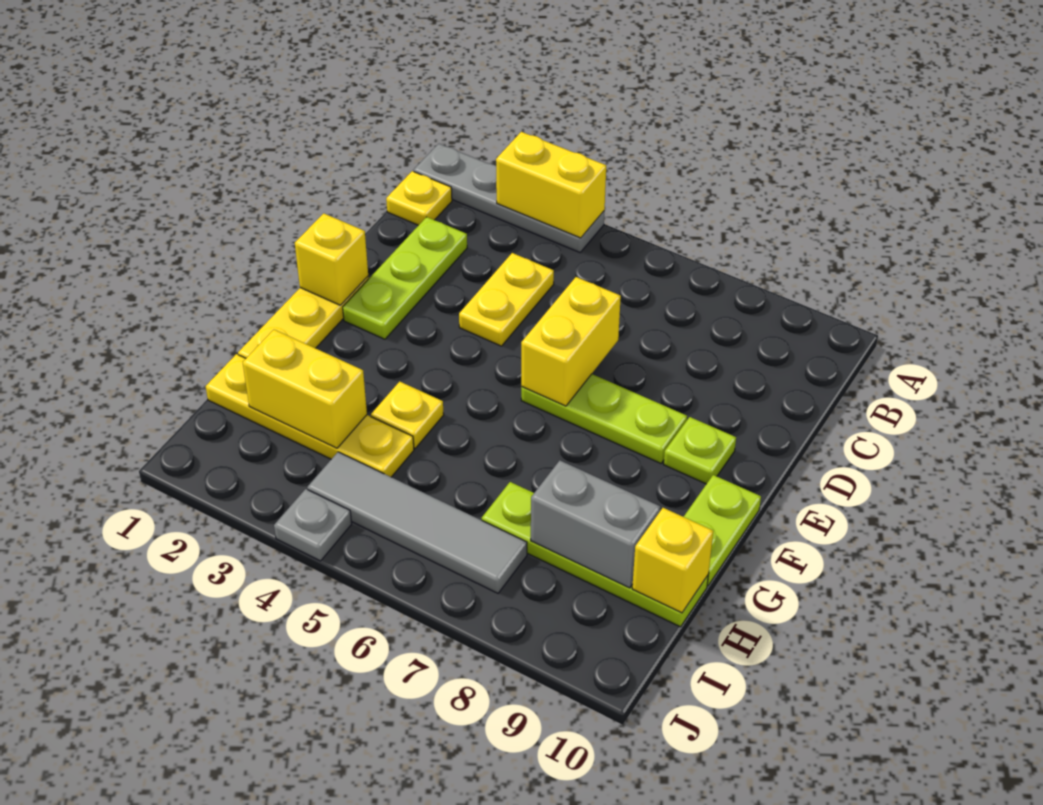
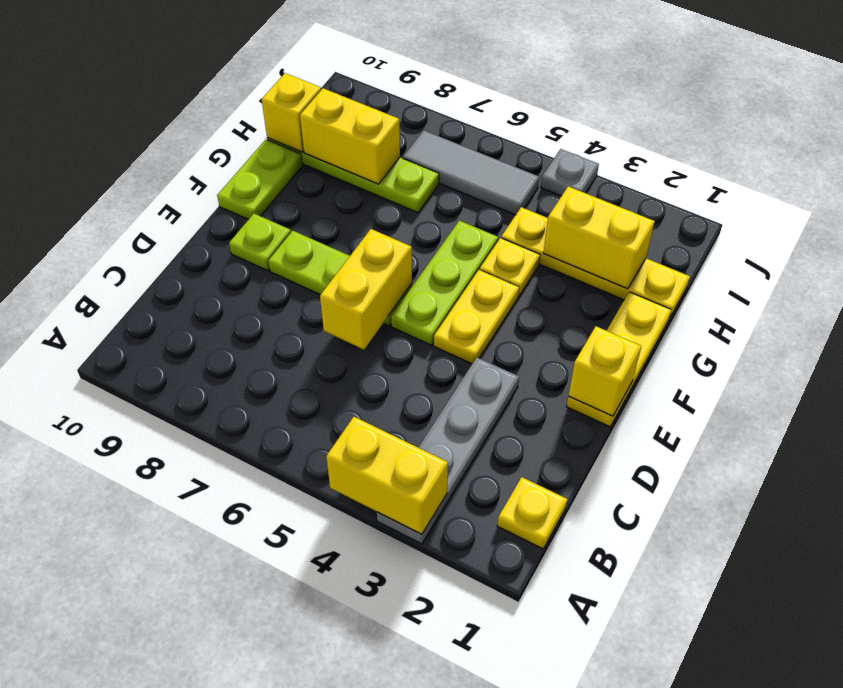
grey plate A1:A4 level 1 -> grey plate A3:D3 level 1
lime plate C2:E2 level 1 -> lime plate E5:G5 level 1
yellow plate C4:D4 level 1 -> yellow plate E4:F4 level 1
grey brick H8:H9 level 2 -> yellow brick H8:H9 level 2
grey tile I4:I7 level 1 -> grey tile I5:I7 level 1

